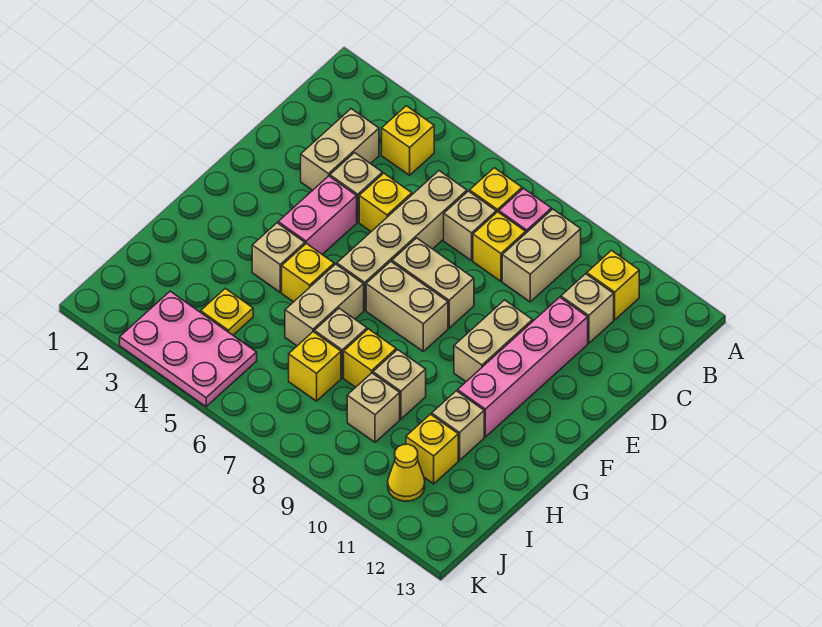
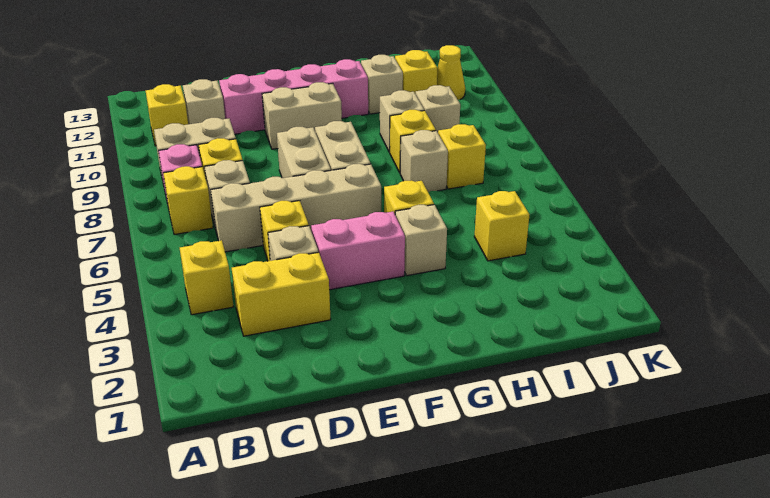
tan brick C3:D3 level 1 -> yellow brick C3:D3 level 1
tan brick G6:H6 level 1 -> none
yellow plate I4 level 1 -> yellow brick I4 level 1
pink plate J3:K5 level 1 -> none

